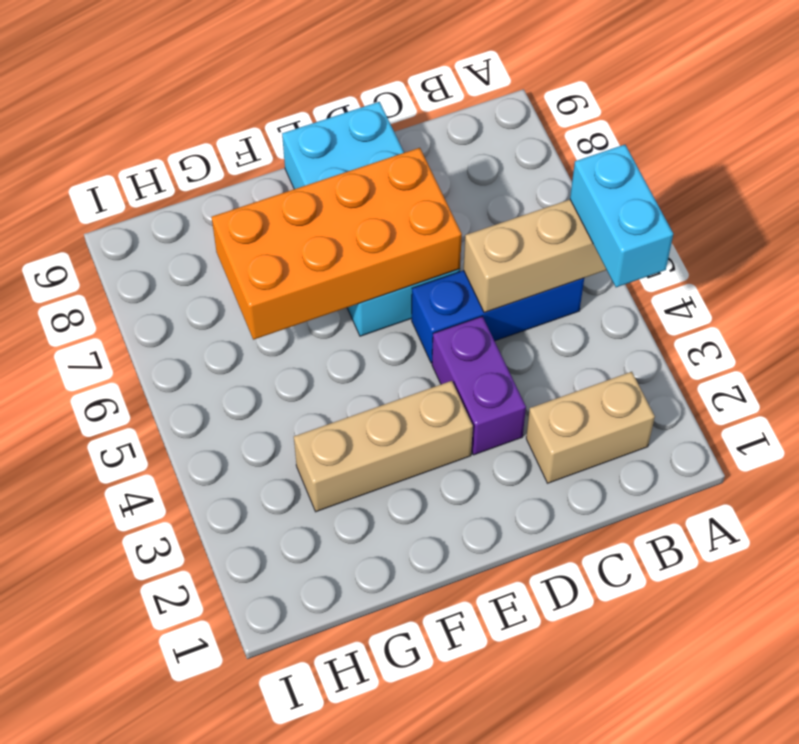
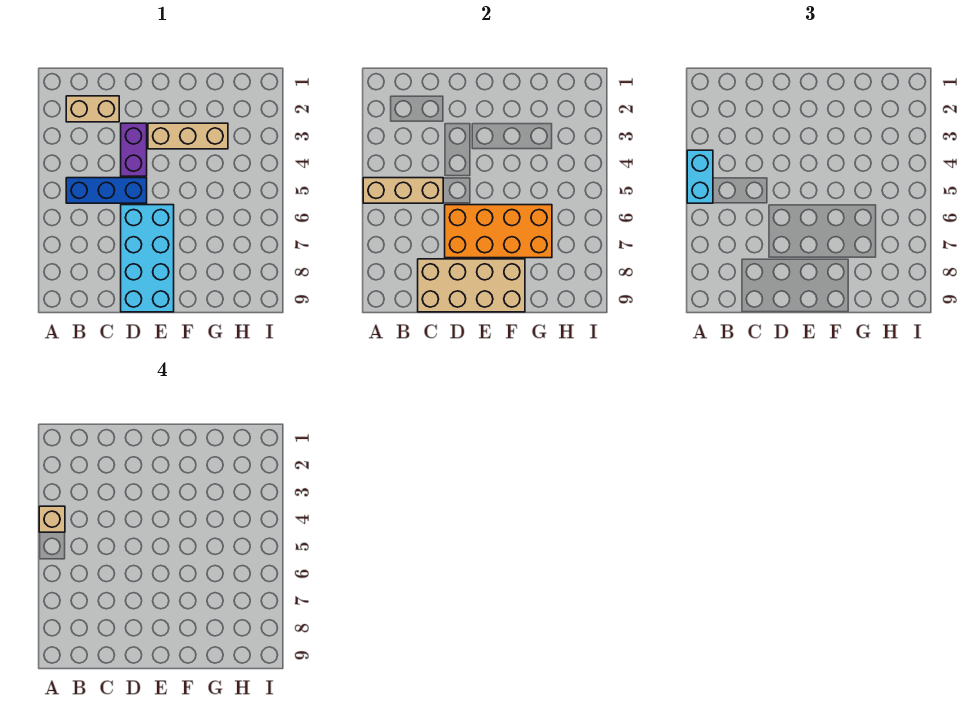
none -> tan brick A4 level 4
none -> tan brick C8:F9 level 2

